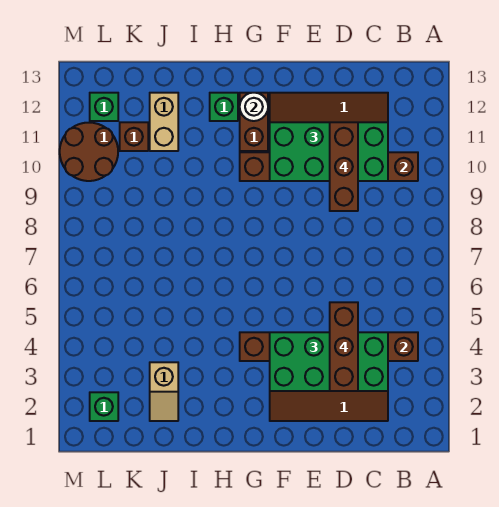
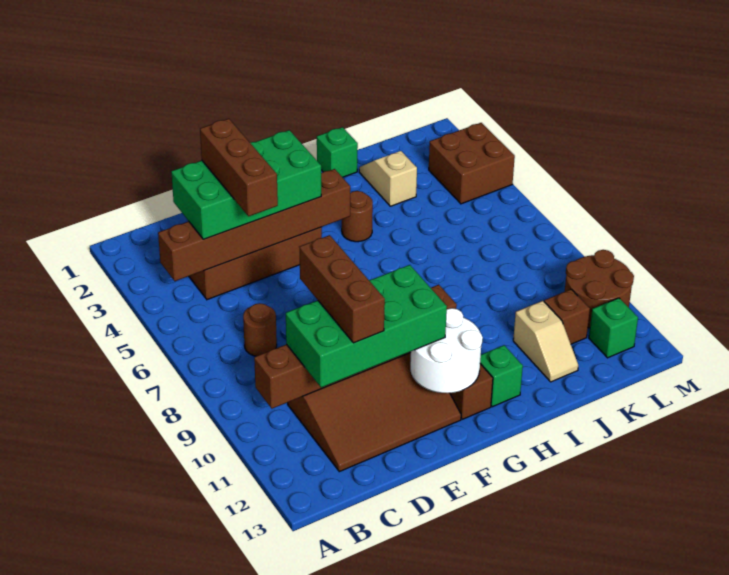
none -> brown round brick C7 level 1
white round brick G12 level 2 -> white round brick F11:G12 level 2
none -> brown round brick H4 level 1
tan brick J11:J12 level 1 -> tan slope J11:J12 level 1 top 11
green brick L2 level 1 -> green brick I1 level 1
none -> brown brick L3:M4 level 1

